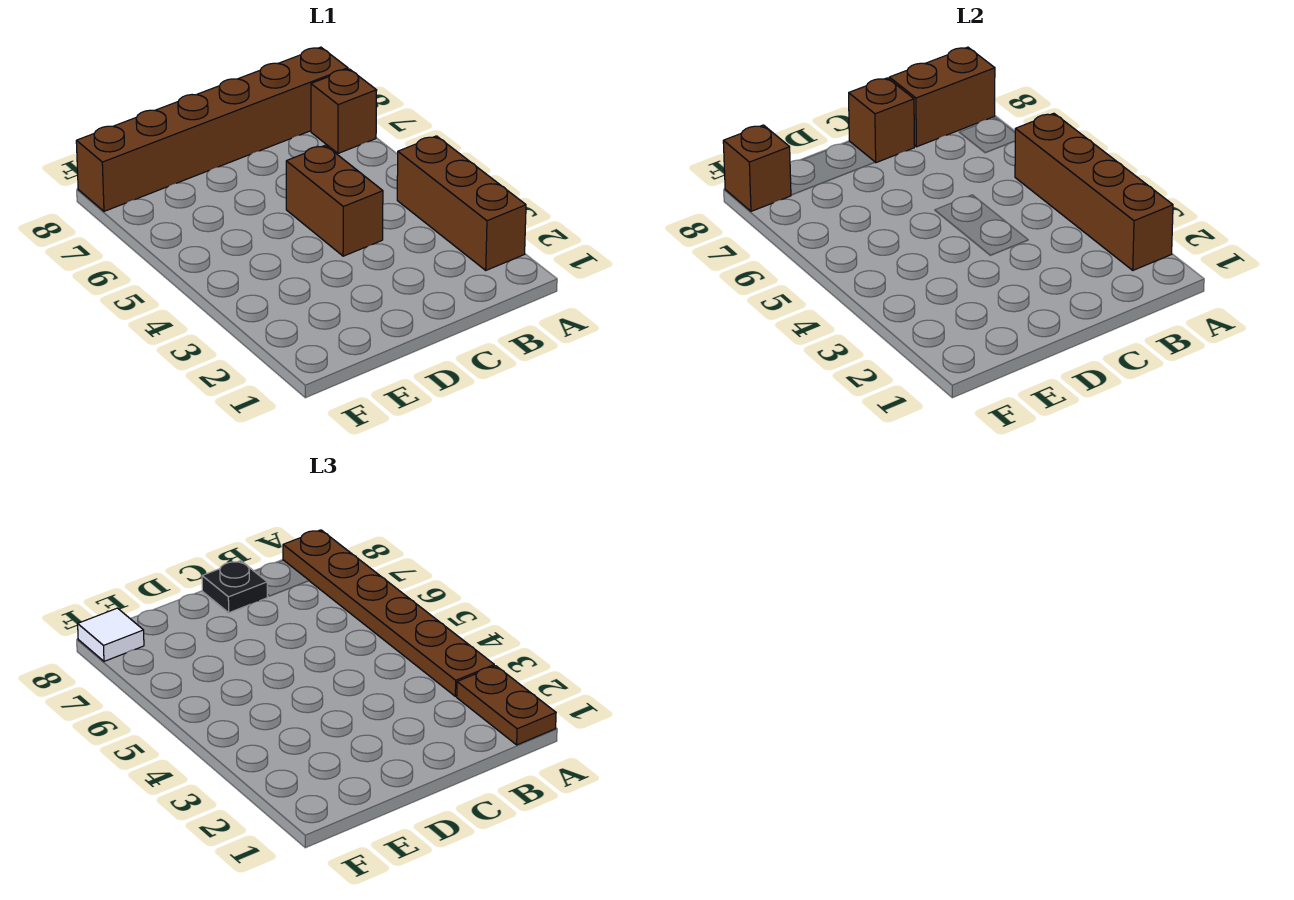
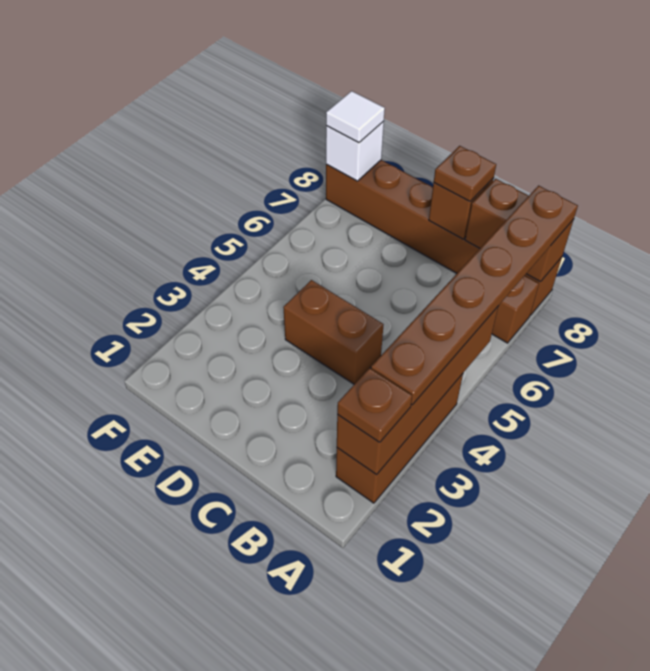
brown plate A1:A2 level 3 -> brown plate A2 level 3
brown brick C4:C5 level 1 -> brown brick C4:D4 level 1
black plate C8 level 3 -> brown plate C8 level 3
brown brick F8 level 2 -> white brick F8 level 2

